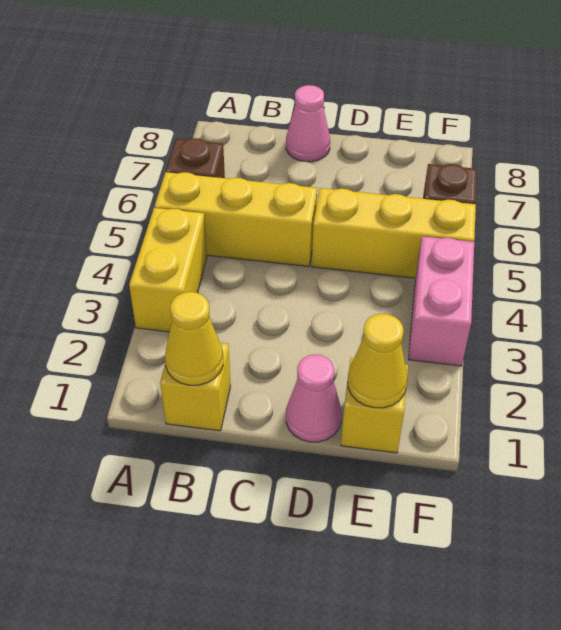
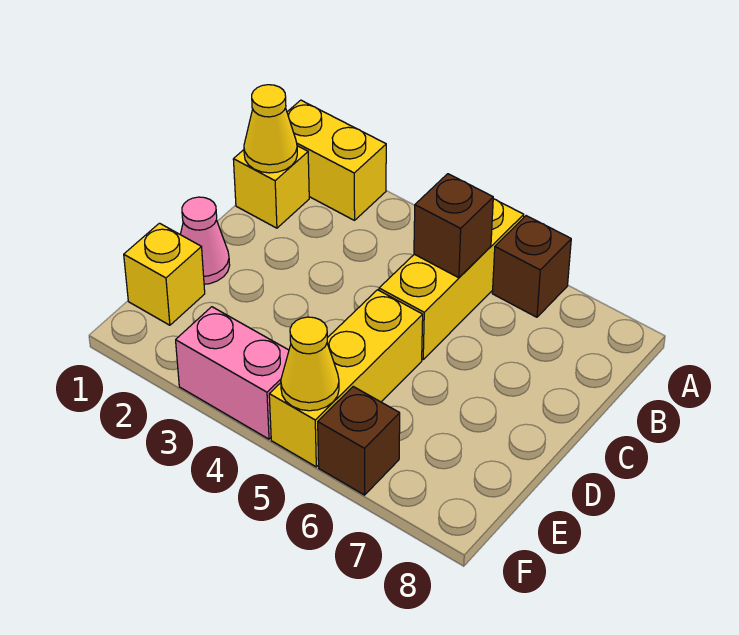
yellow brick A3:A4 level 1 -> yellow brick A1:A2 level 1
none -> brown brick B5 level 2
pink cone C8 level 1 -> none
yellow cone E1 level 2 -> yellow cone F5 level 2

